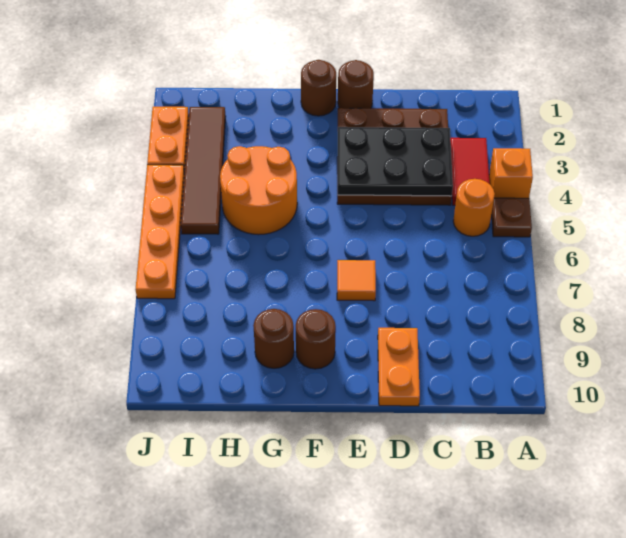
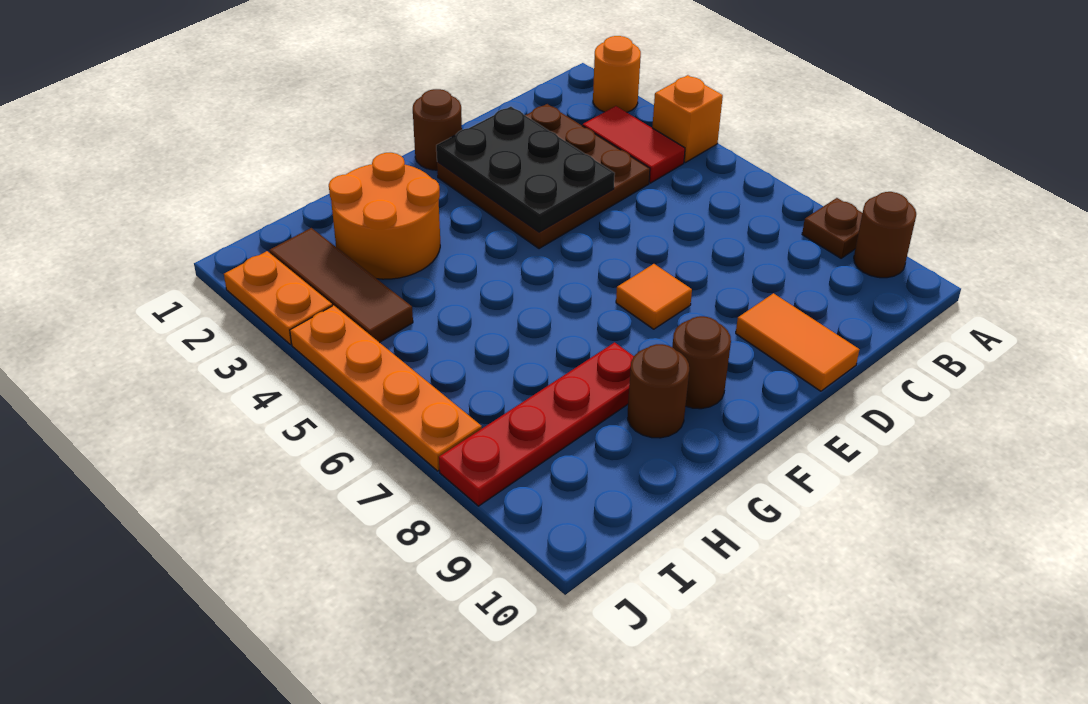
brown plate A5 level 1 -> brown plate A8 level 1
orange round brick B5 level 1 -> orange round brick A2 level 1
black plate C3:E4 level 2 -> black plate D2:E4 level 2
orange plate D9:D10 level 1 -> orange tile D9:D10 level 1
brown round brick F1 level 1 -> brown round brick A9 level 1
orange round brick G4:H5 level 1 -> orange round brick G2:H3 level 1
none -> red plate G8:J8 level 1
brown tile I2:I5 level 1 -> brown tile I2:I4 level 1

